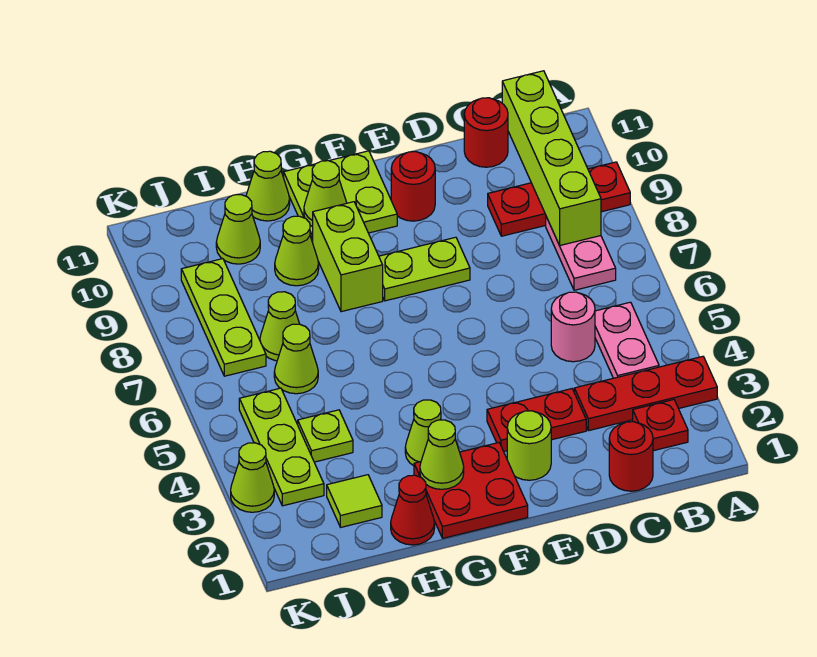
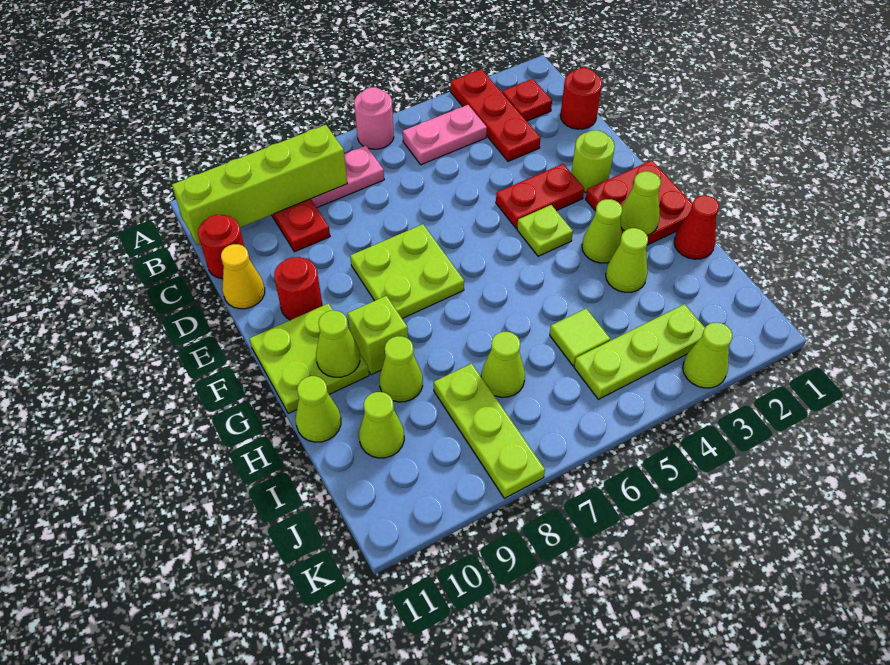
pink round brick C5 level 1 -> pink round brick A6 level 1
red plate D3:E3 level 1 -> red plate E3:E4 level 1
none -> yellow cone D11 level 1
lime plate E8:F8 level 1 -> lime plate E7:F8 level 1
lime brick G8:G9 level 1 -> lime brick G9 level 1
lime tile I2 level 1 -> lime tile I5 level 1
lime plate I4 level 1 -> lime plate F4 level 1
lime cone I6 level 1 -> lime cone H3 level 1
lime plate J7:J9 level 1 -> lime plate I8:K8 level 1

